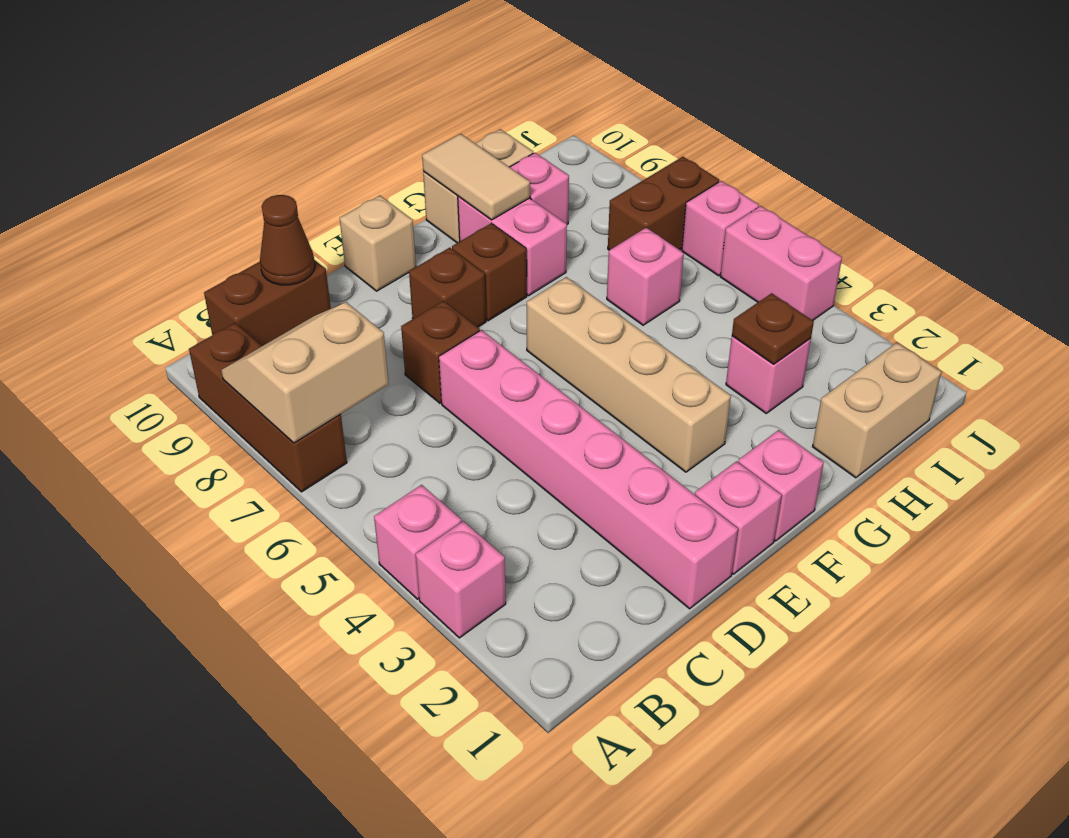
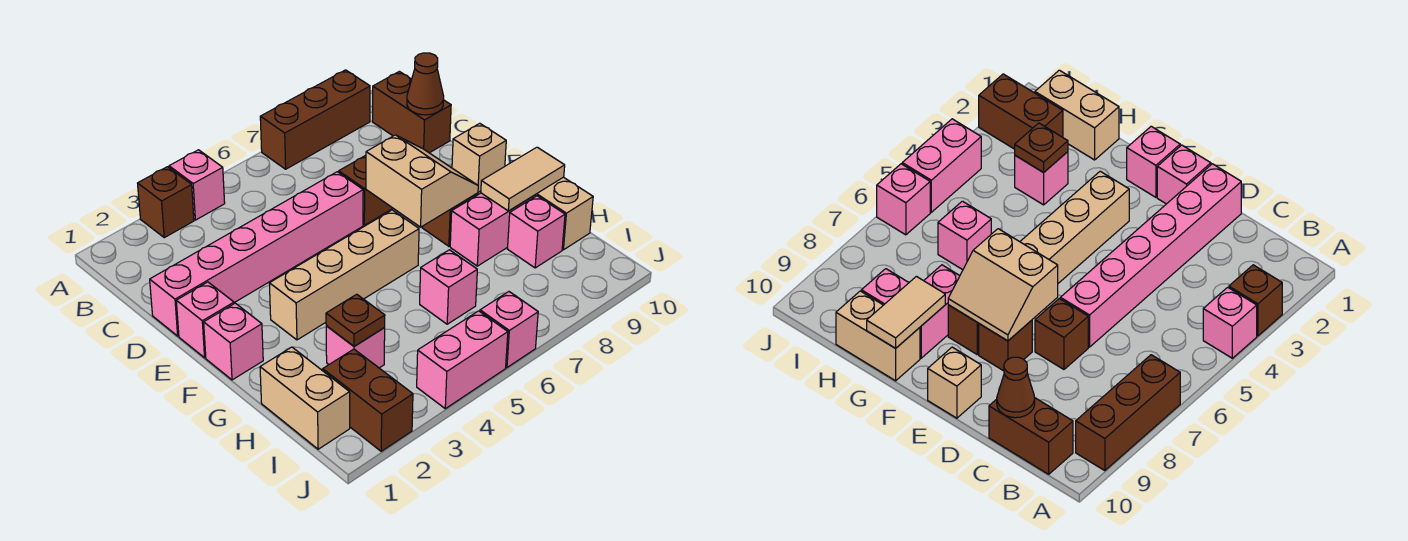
pink brick A3 level 1 -> brown brick A3 level 1
tan slope A7:B8 level 2 top 7 -> tan slope E7:F8 level 2 top 7
brown brick I7:J7 level 1 -> brown brick I2:J2 level 1

